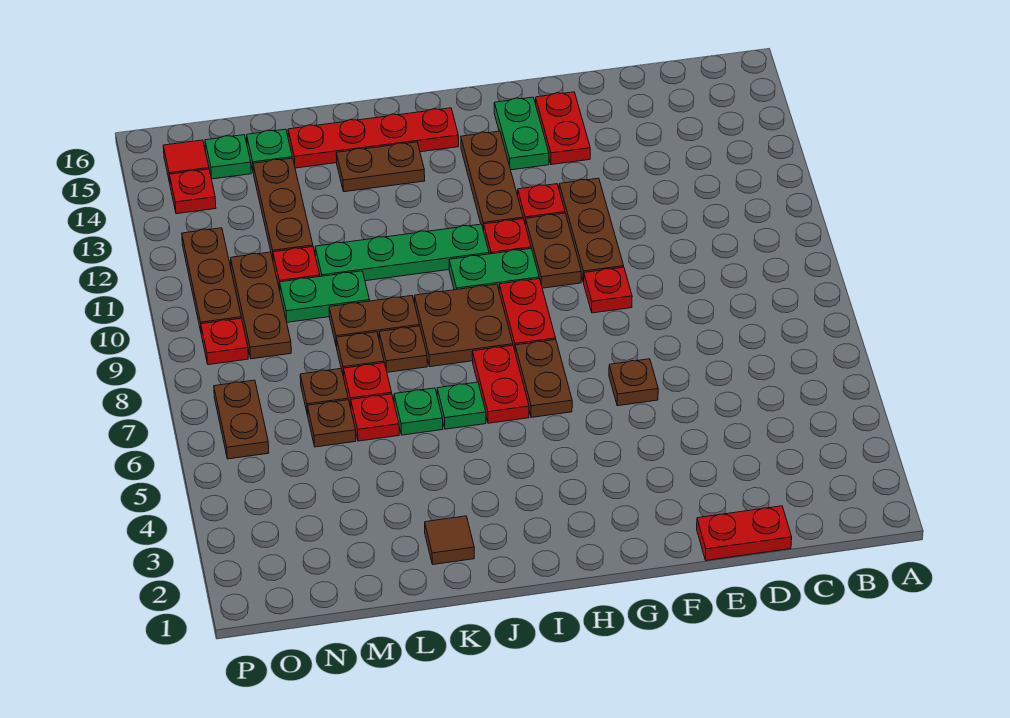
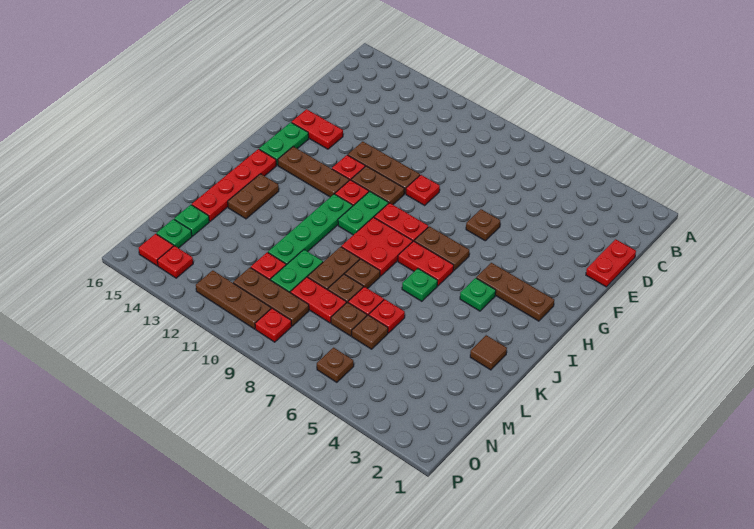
green plate G14:G15 level 1 -> green plate G15:H15 level 1
brown plate I8:J9 level 1 -> red plate I8:J9 level 1
green plate K6 level 1 -> green plate I4 level 1
none -> red plate M8:M9 level 1
brown plate M12:M14 level 1 -> brown plate H2:H4 level 1
brown plate O6:O7 level 1 -> brown plate O6 level 1

